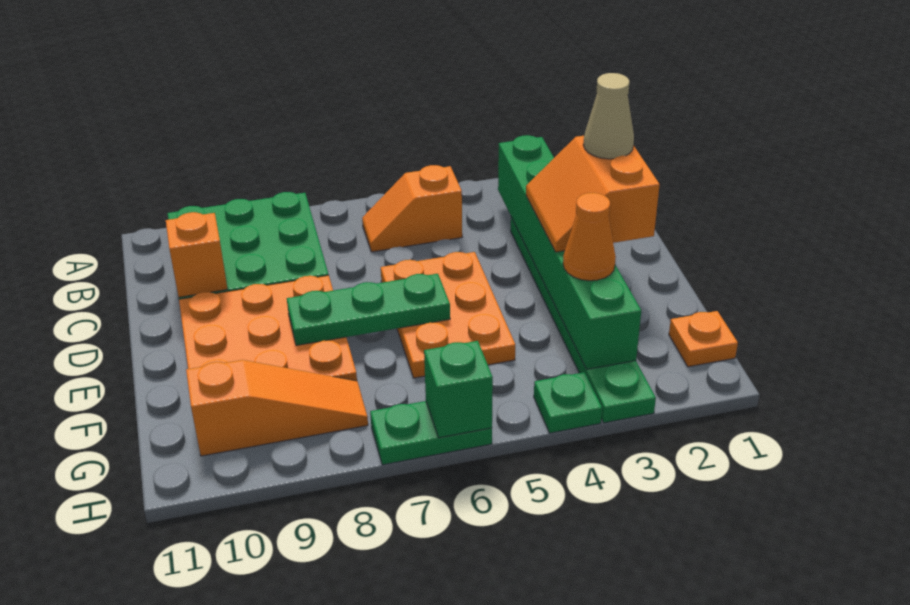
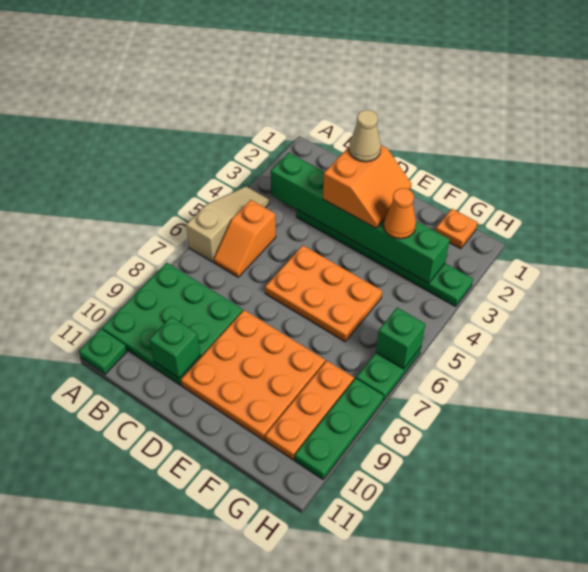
none -> tan slope A4:A6 level 1 top 6
orange brick C10 level 2 -> green brick C10 level 2
orange slope D2:E3 level 3 top 2 -> orange slope D2:E3 level 3 top D
green plate E6:E8 level 2 -> green plate H8:H10 level 1
orange slope G8:G10 level 1 top 10 -> orange plate G8:G10 level 1
green plate H4 level 1 -> green plate A11 level 1

